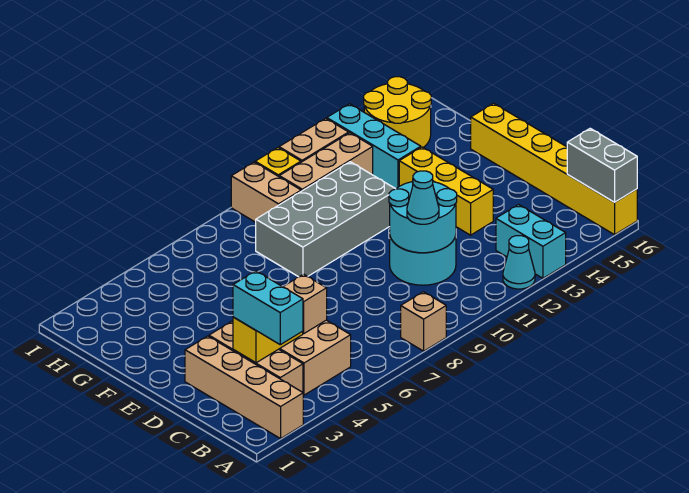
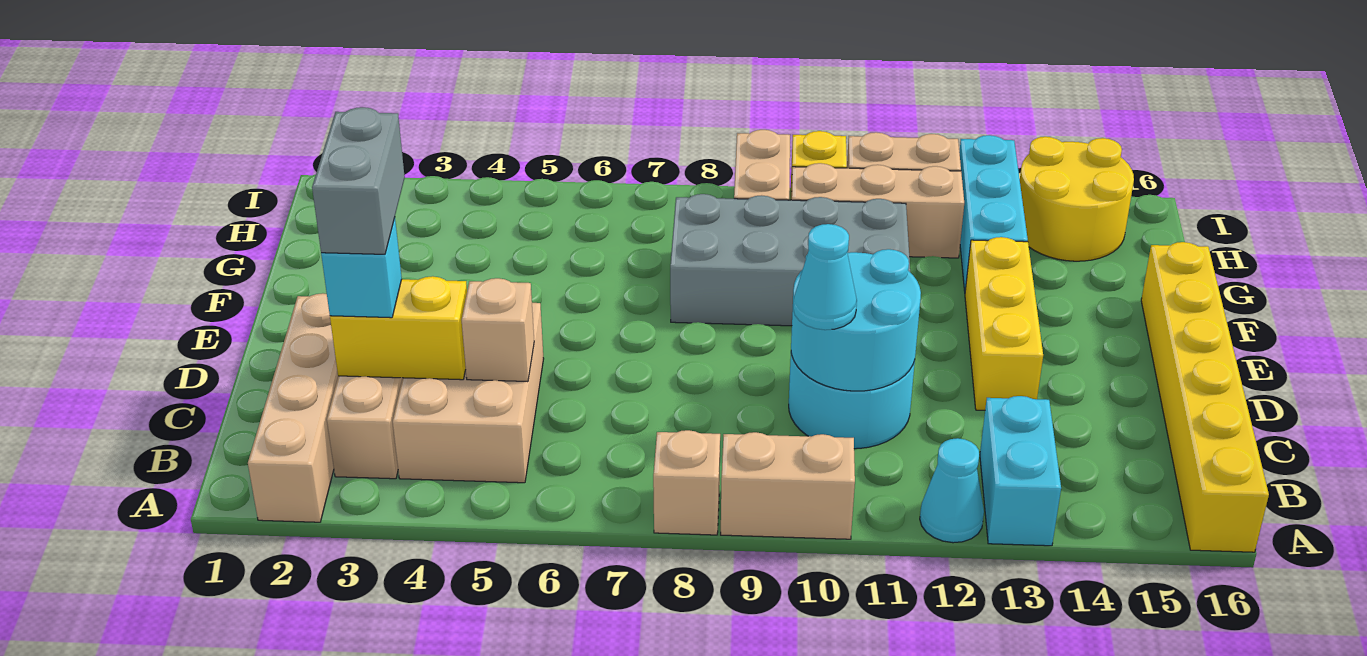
none -> tan brick A9:A10 level 1
grey brick A16:B16 level 2 -> grey brick C3:D3 level 4
cyan brick B3:C3 level 3 -> cyan brick C3 level 3

